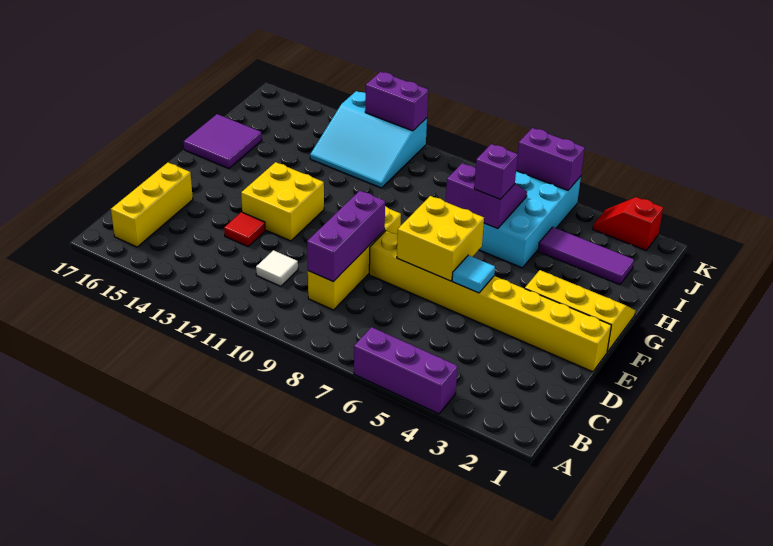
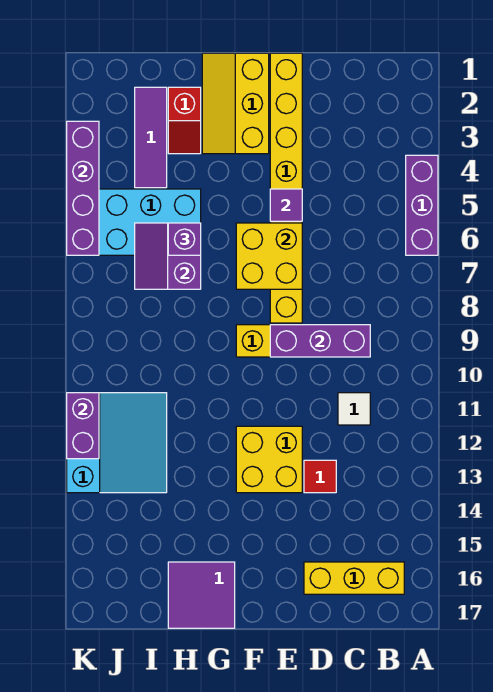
cyan tile E5 level 2 -> purple tile E5 level 2
red slope K2:K3 level 1 top 2 -> red slope H2:H3 level 1 top 2
purple brick K5:K6 level 2 -> purple brick K3:K6 level 2

